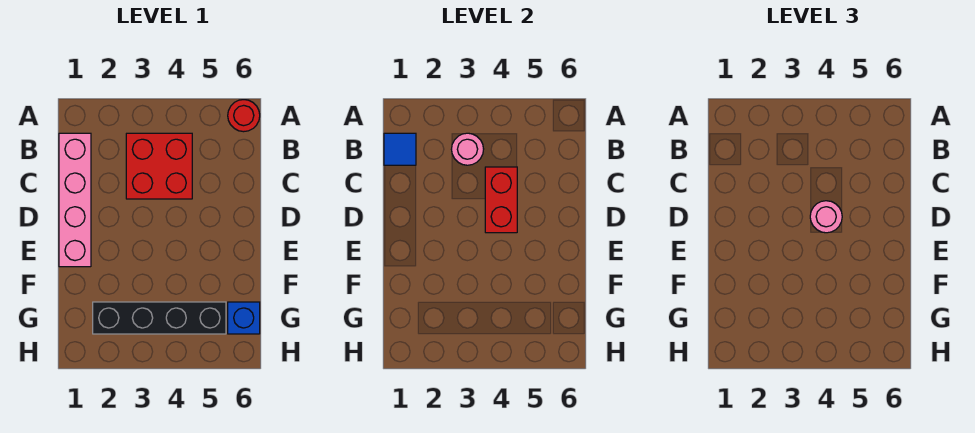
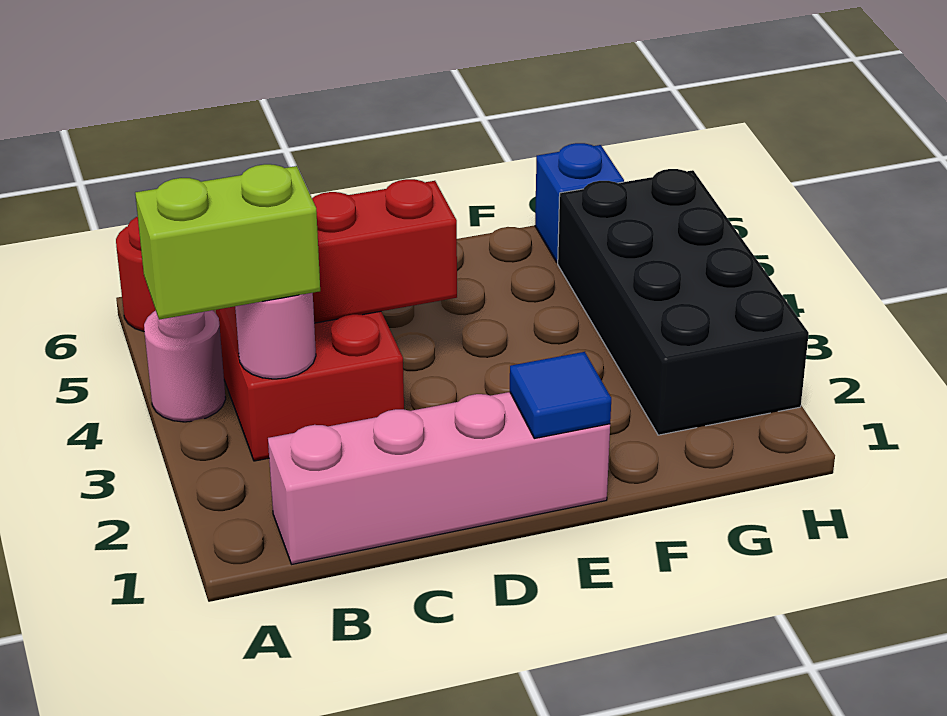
none -> lime brick A3:B3 level 3
blue tile B1 level 2 -> blue tile E1 level 2
pink round brick D4 level 3 -> pink round brick A4 level 1
black brick G2:G5 level 1 -> black brick G2:H5 level 1

